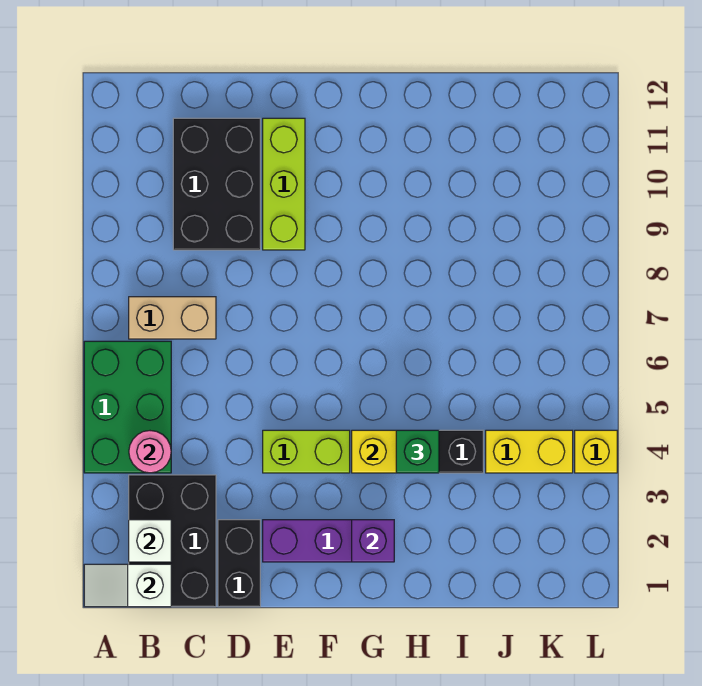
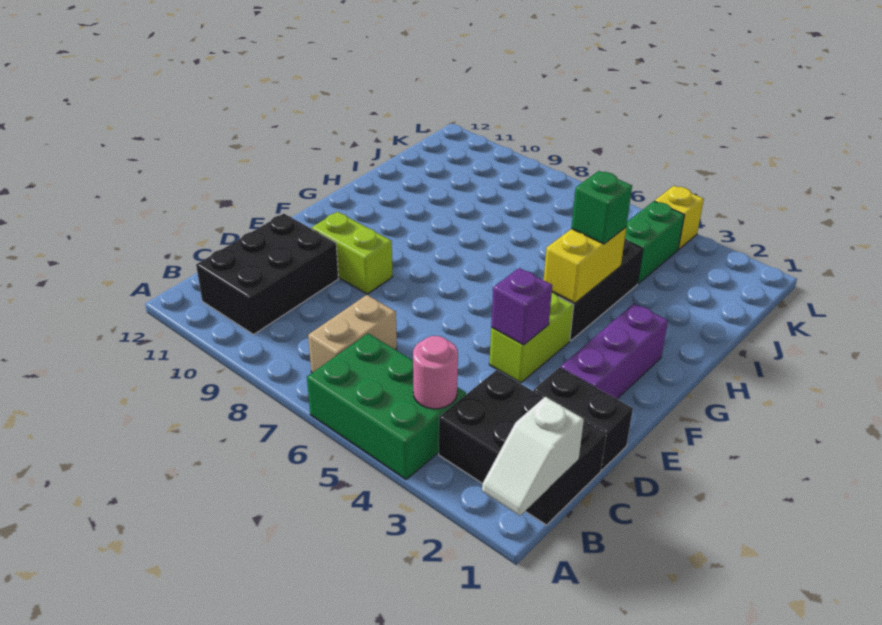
white brick B2 level 2 -> none
black brick C9:D11 level 1 -> black brick B10:D11 level 1
lime brick E9:E11 level 1 -> lime brick E9:E10 level 1
purple brick G2 level 2 -> purple brick E4 level 2
yellow brick J4:K4 level 1 -> green brick J4:K4 level 1

